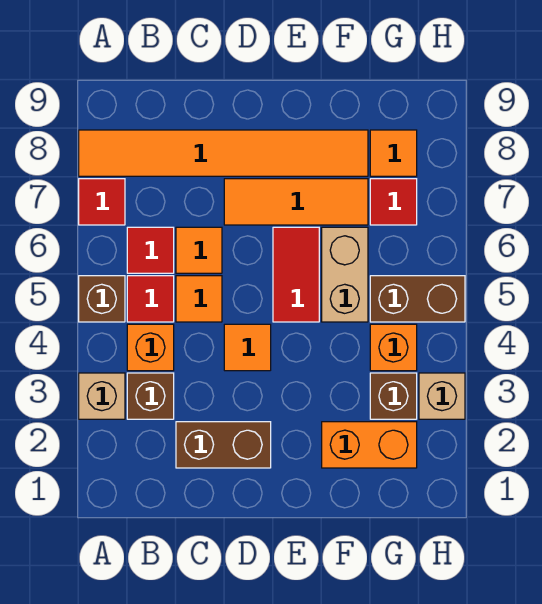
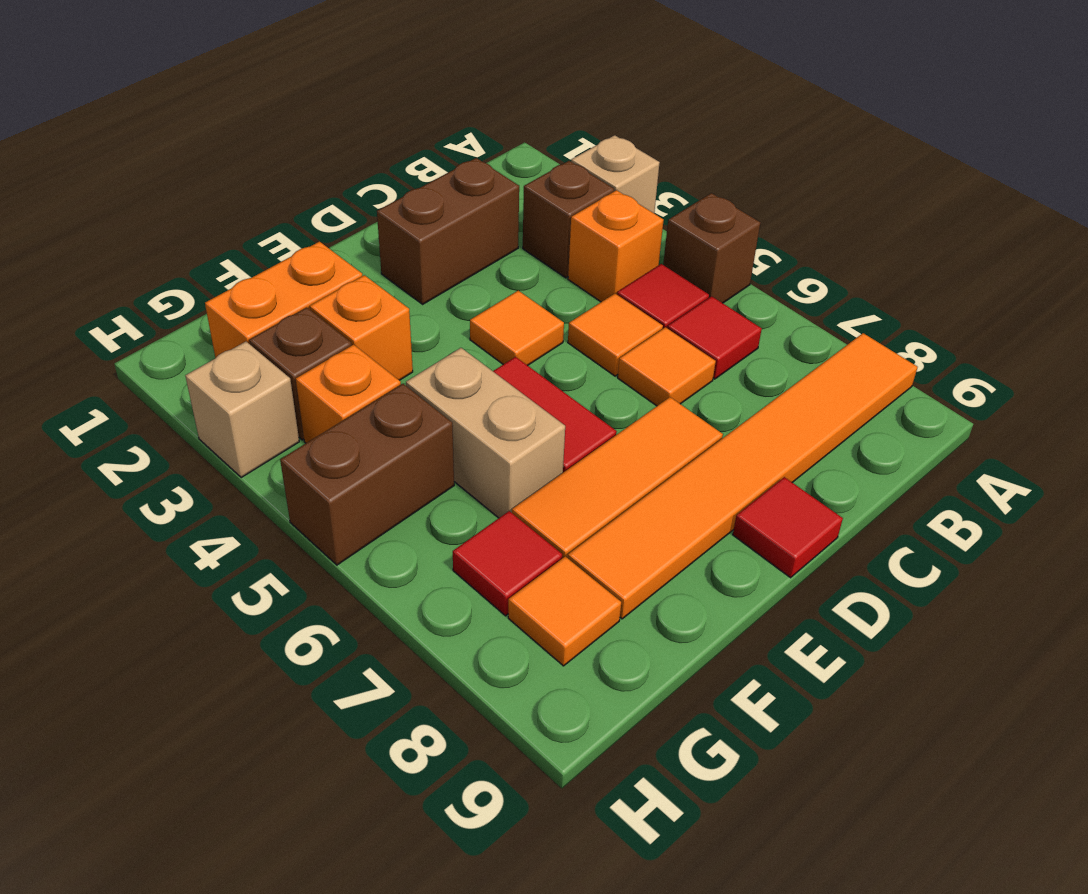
red tile A7 level 1 -> red tile D9 level 1
none -> orange brick F3 level 1

